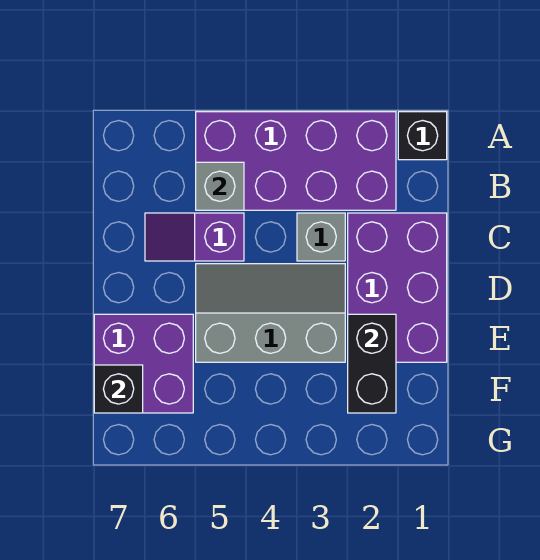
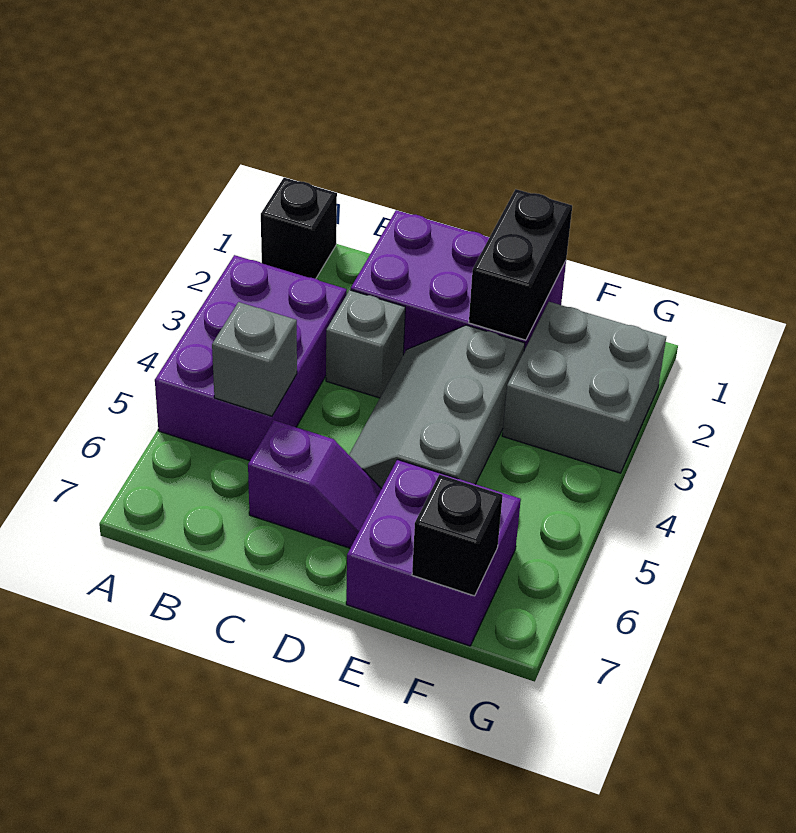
purple brick A2:B5 level 1 -> purple brick A3:B5 level 1
purple slope C5:C6 level 1 top 5 -> purple slope C6:D6 level 1 top C
black brick E2:F2 level 2 -> black brick E1:E2 level 2
none -> grey brick F2:G3 level 1

